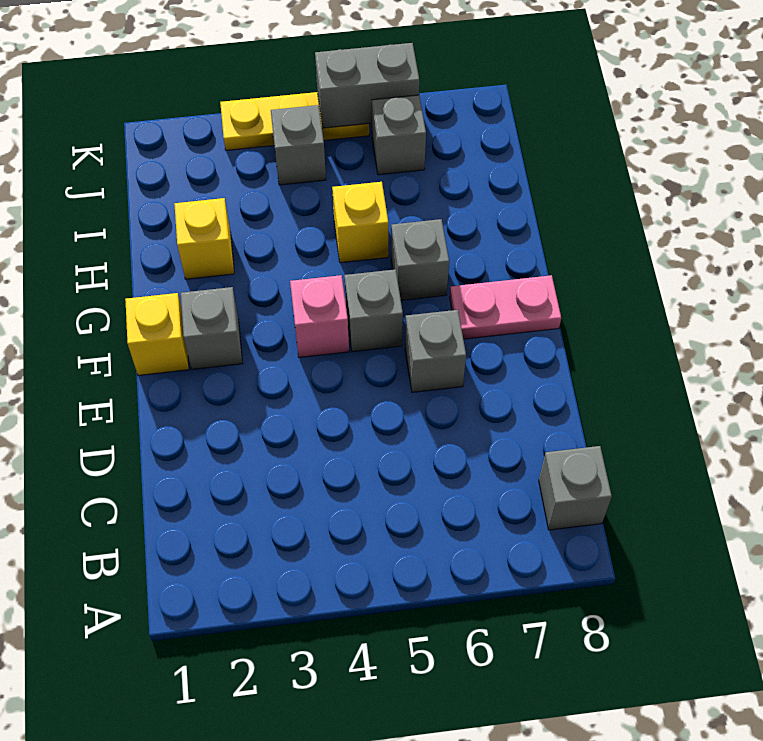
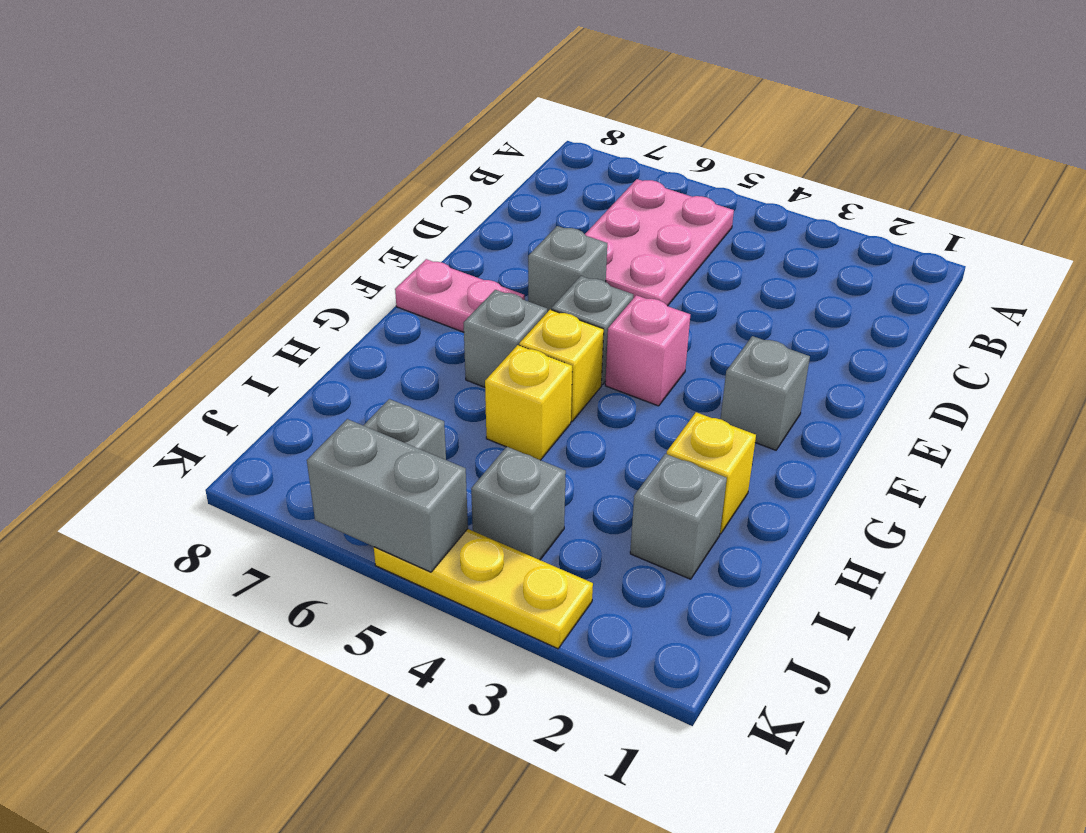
none -> pink plate B5:D6 level 1
grey brick B8 level 1 -> grey brick I2 level 1
yellow brick F1 level 1 -> yellow brick G5 level 1

